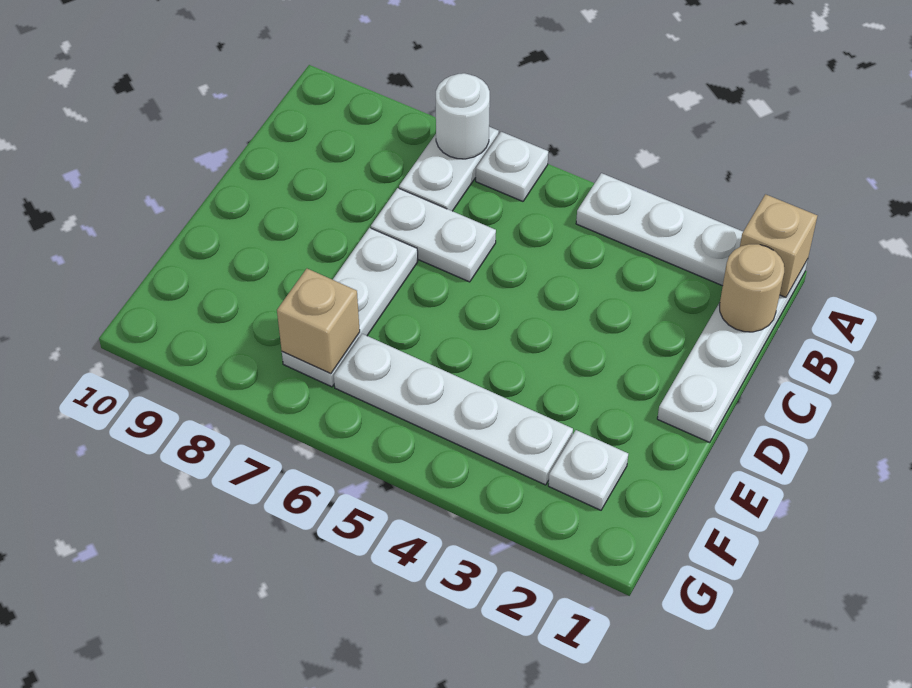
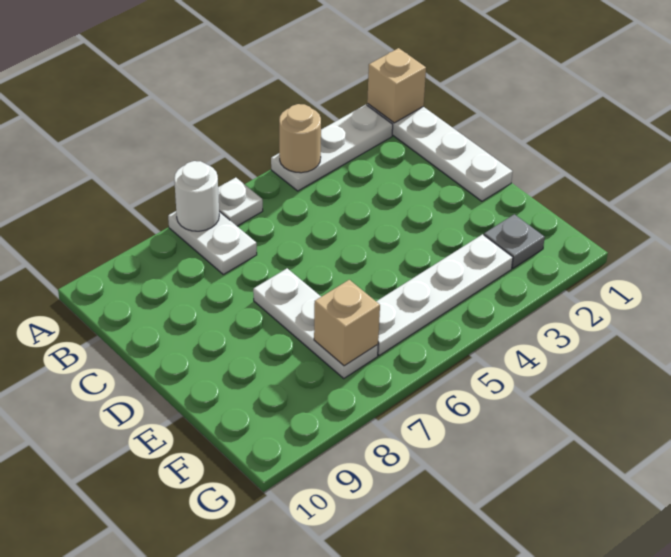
tan round brick B1 level 2 -> tan round brick A4 level 2
white plate C6:C7 level 1 -> none
white plate F2 level 1 -> grey plate F2 level 1

